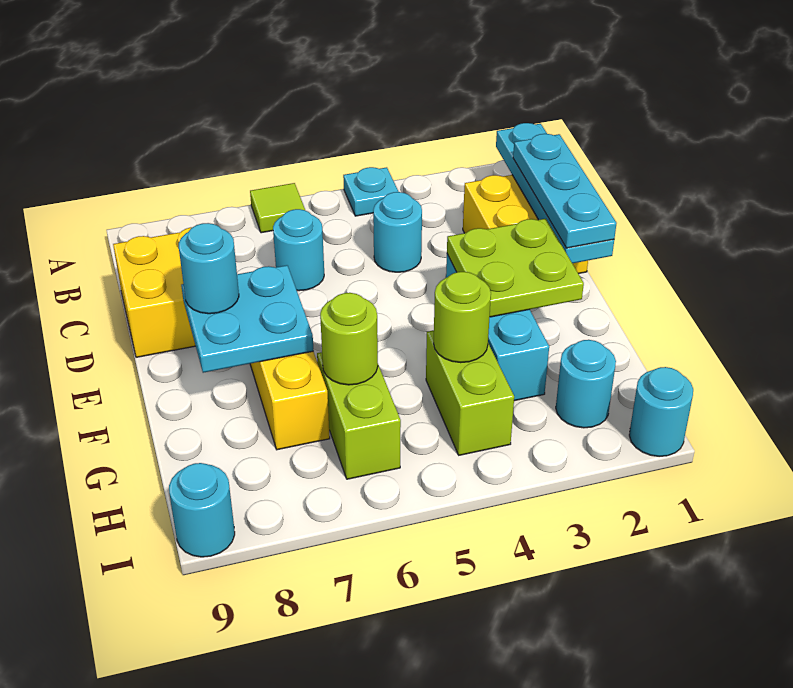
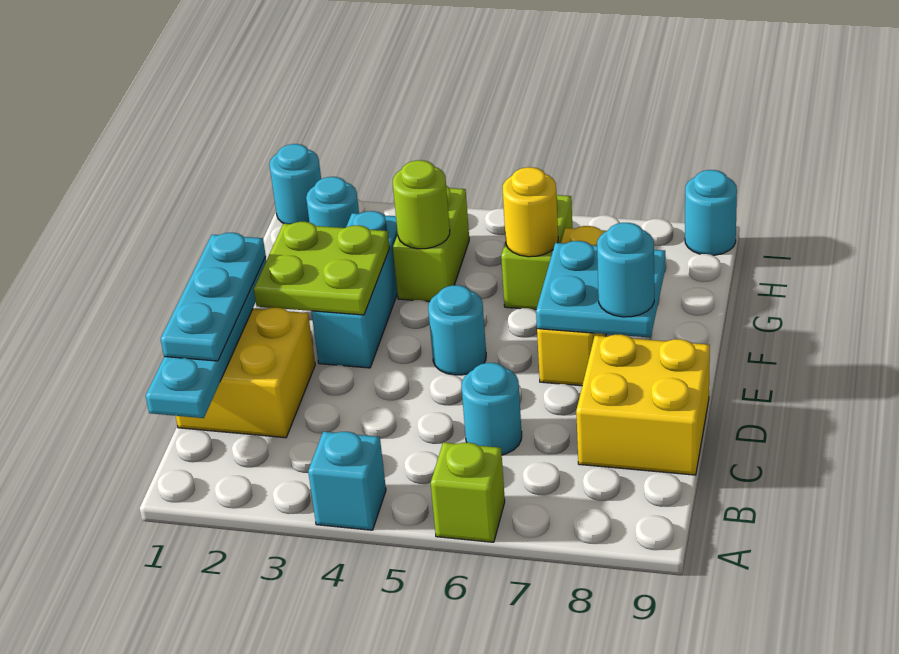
cyan plate A4 level 1 -> cyan brick A4 level 1
lime tile A6 level 1 -> lime brick A6 level 1
cyan round brick C4 level 1 -> cyan round brick E5 level 1
lime round brick G6 level 2 -> yellow round brick G6 level 2

